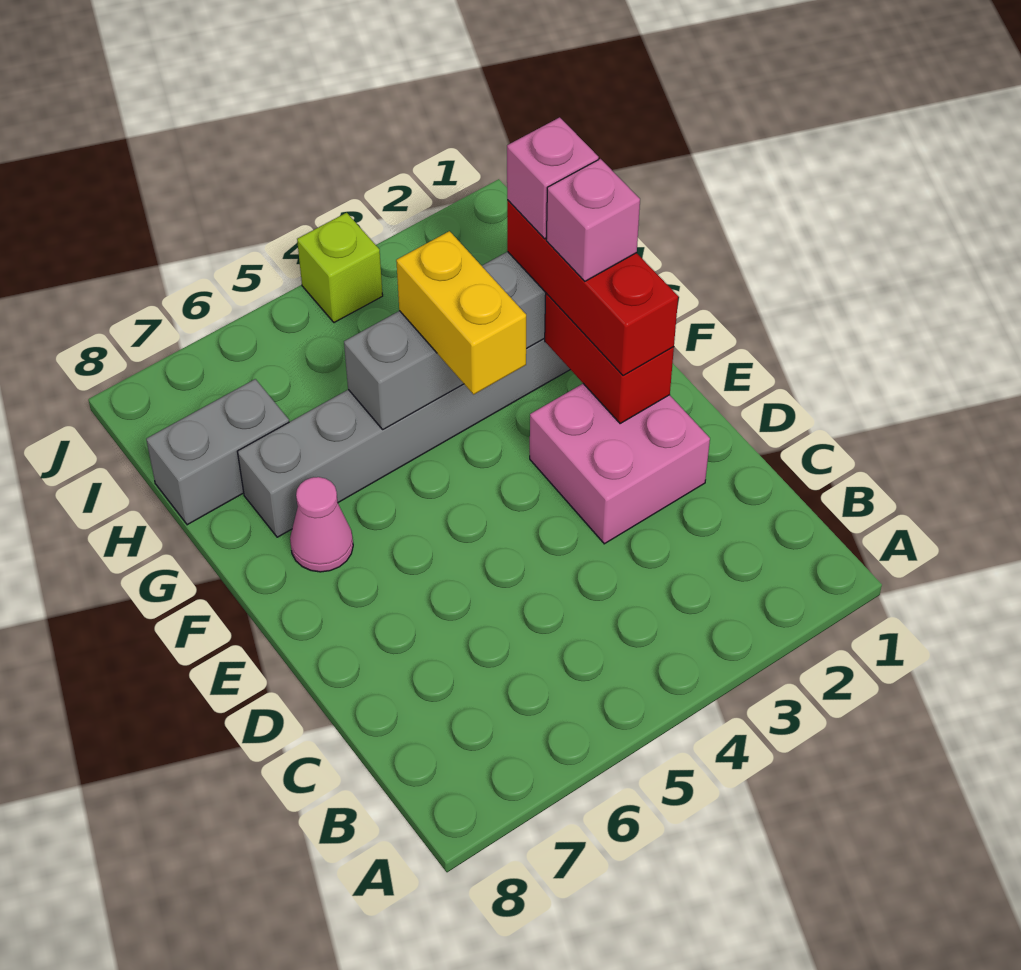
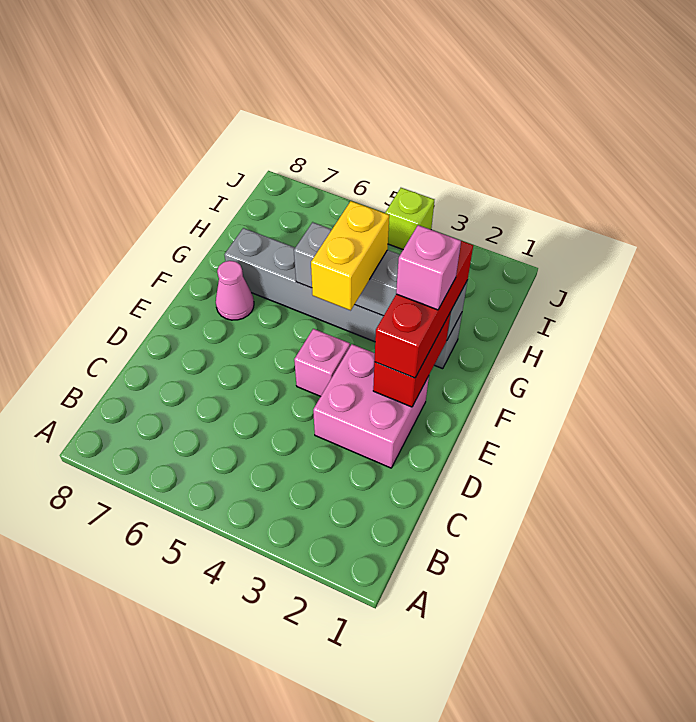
pink brick G2 level 4 -> pink brick E4 level 1
grey brick H7:H8 level 1 -> none

